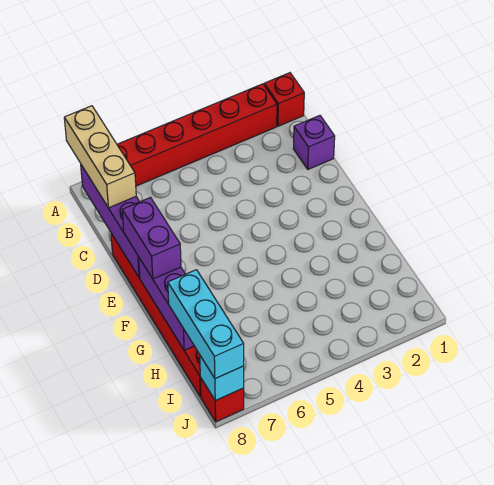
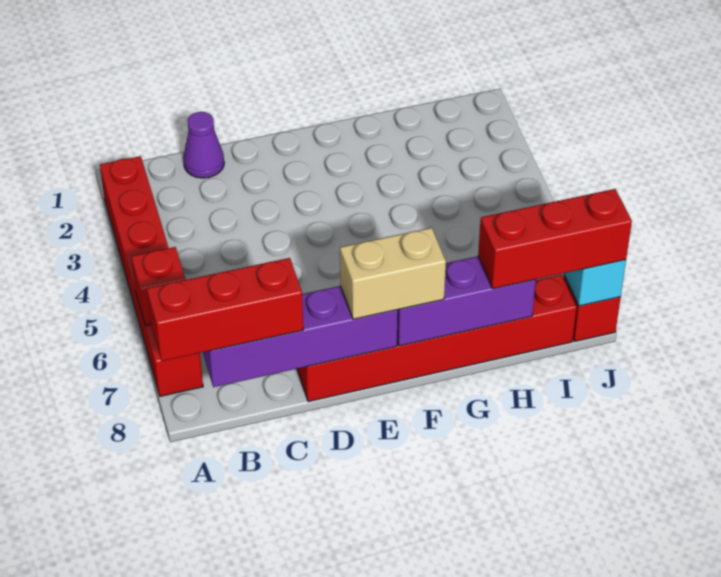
red brick A1 level 1 -> red brick A6 level 2
tan brick A8:C8 level 3 -> red brick A8:C8 level 3
purple brick C1 level 1 -> purple cone C1 level 1
purple brick E8:F8 level 3 -> tan brick E8:F8 level 3
cyan brick H8:J8 level 3 -> red brick H8:J8 level 3

